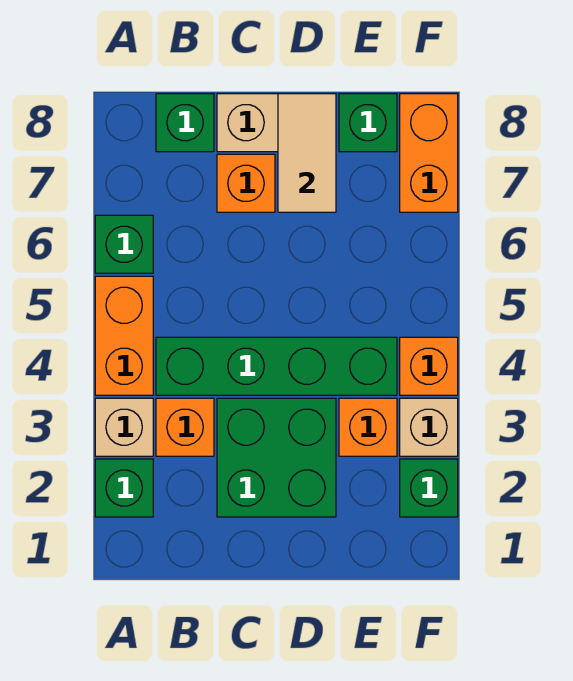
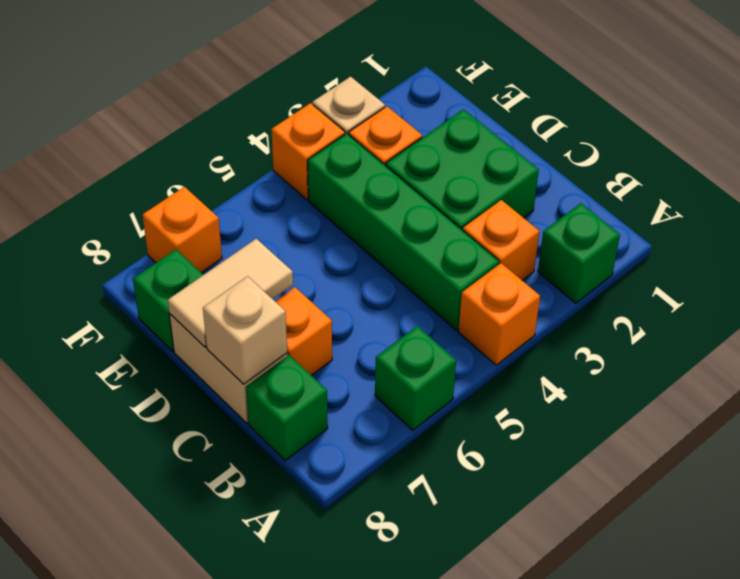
tan brick A3 level 1 -> tan brick C8 level 2
orange brick A4:A5 level 1 -> orange brick A4 level 1
green brick F2 level 1 -> none
orange brick F7:F8 level 1 -> orange brick F7 level 1

